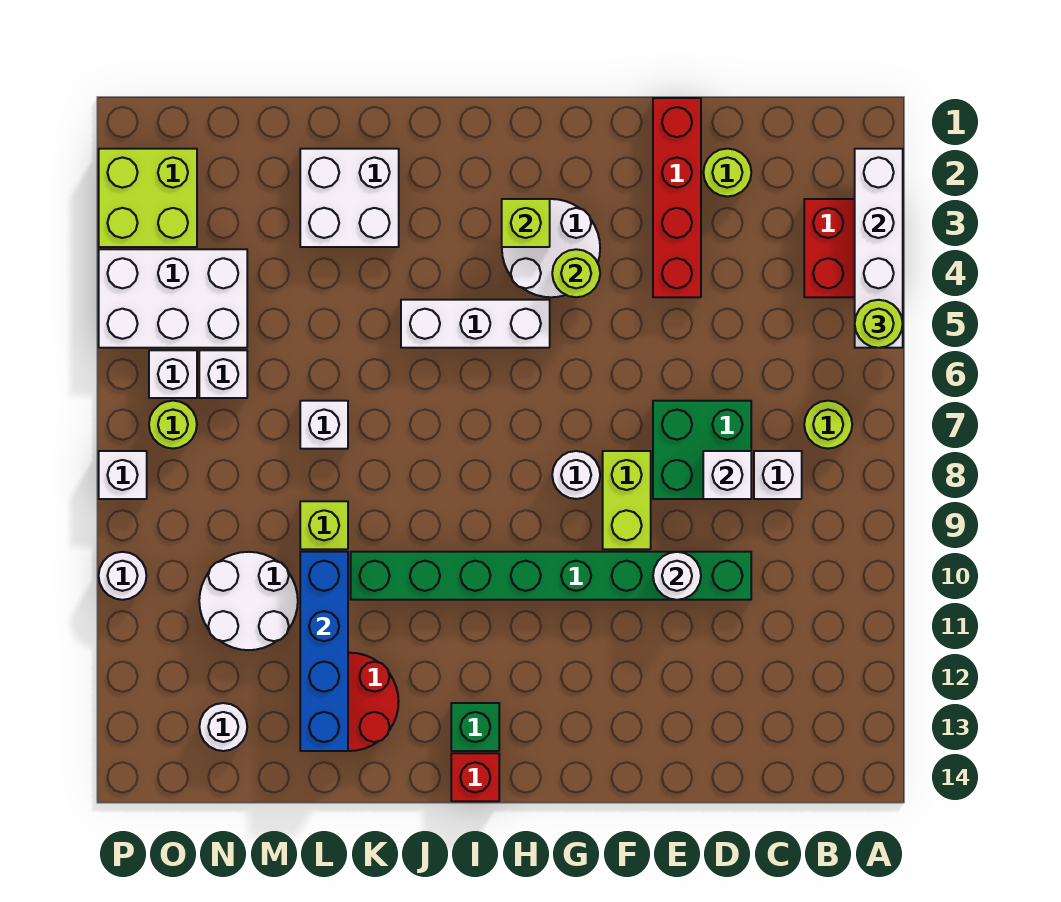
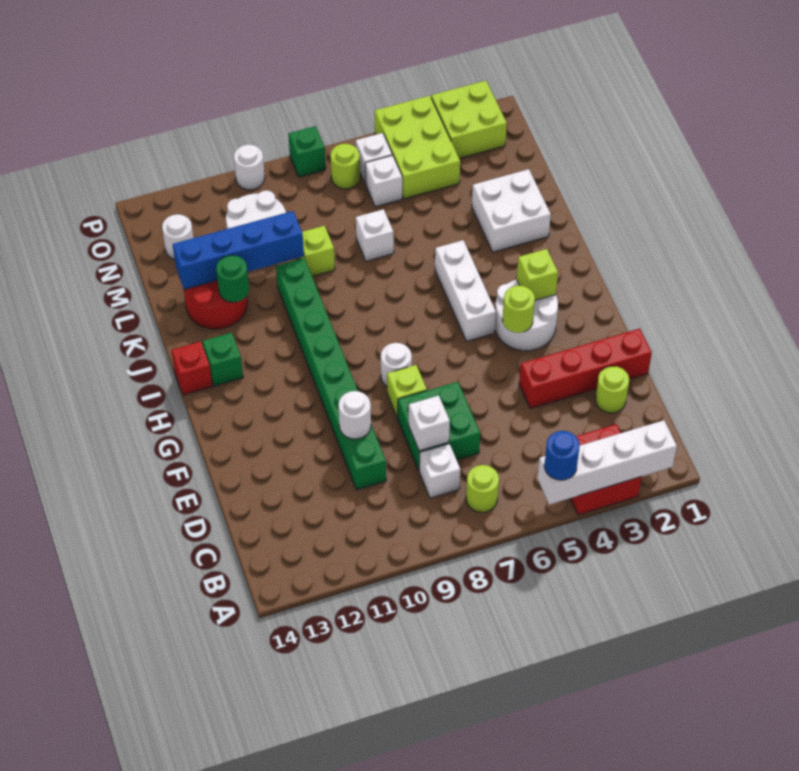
lime round brick A5 level 3 -> blue round brick A5 level 3
lime brick F8:F9 level 1 -> lime brick F8 level 1
none -> green round brick K12 level 2
white brick N4:P5 level 1 -> lime brick N4:P5 level 1
white brick P8 level 1 -> green brick P8 level 1

